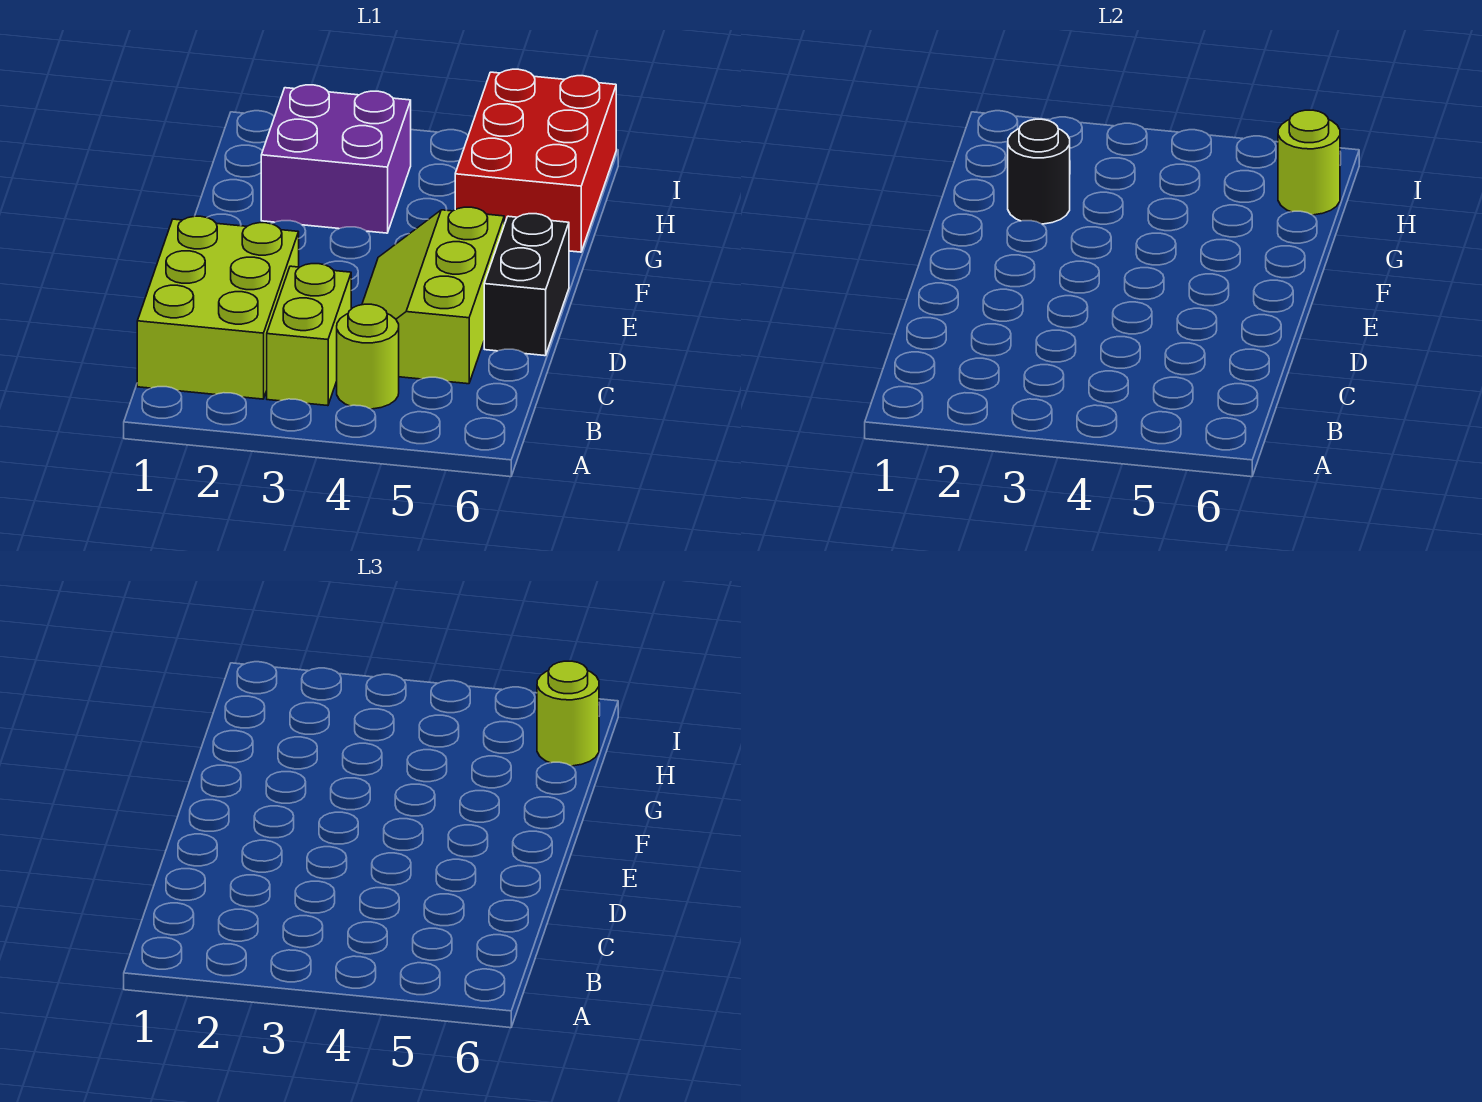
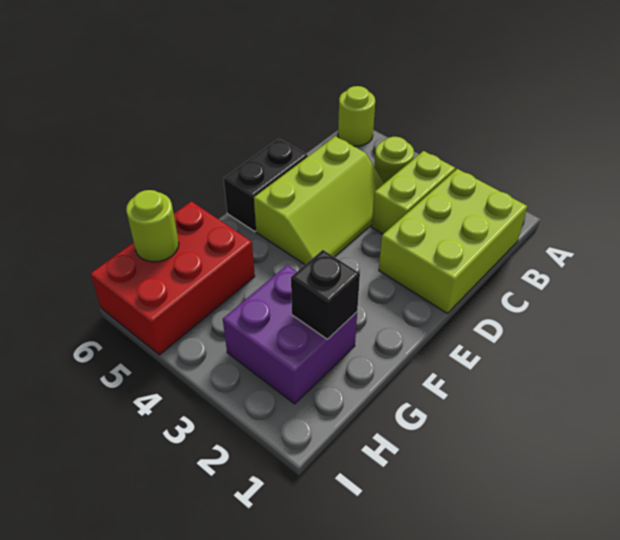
black round brick G2 level 2 -> black brick G2 level 2
lime round brick H6 level 3 -> lime round brick A6 level 1

